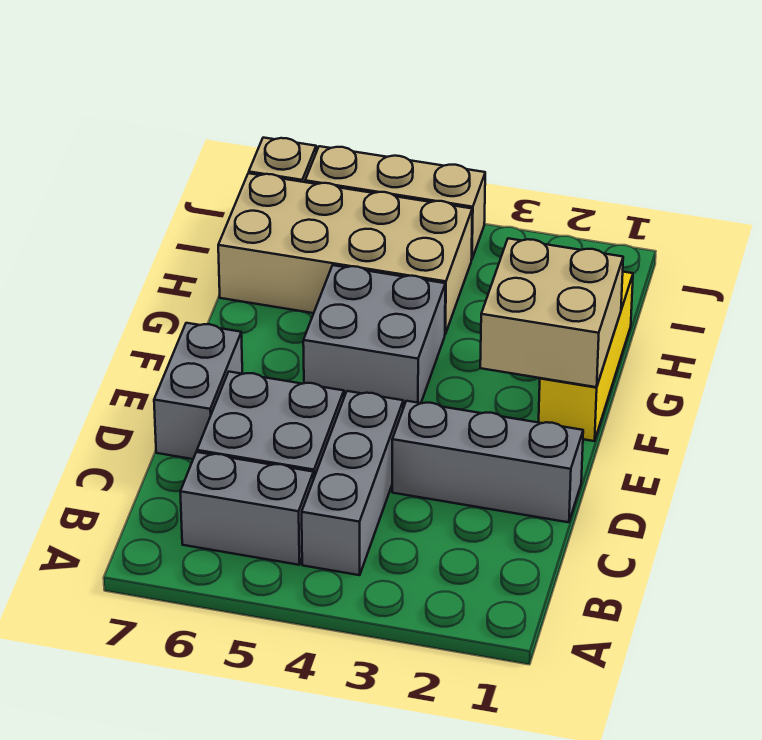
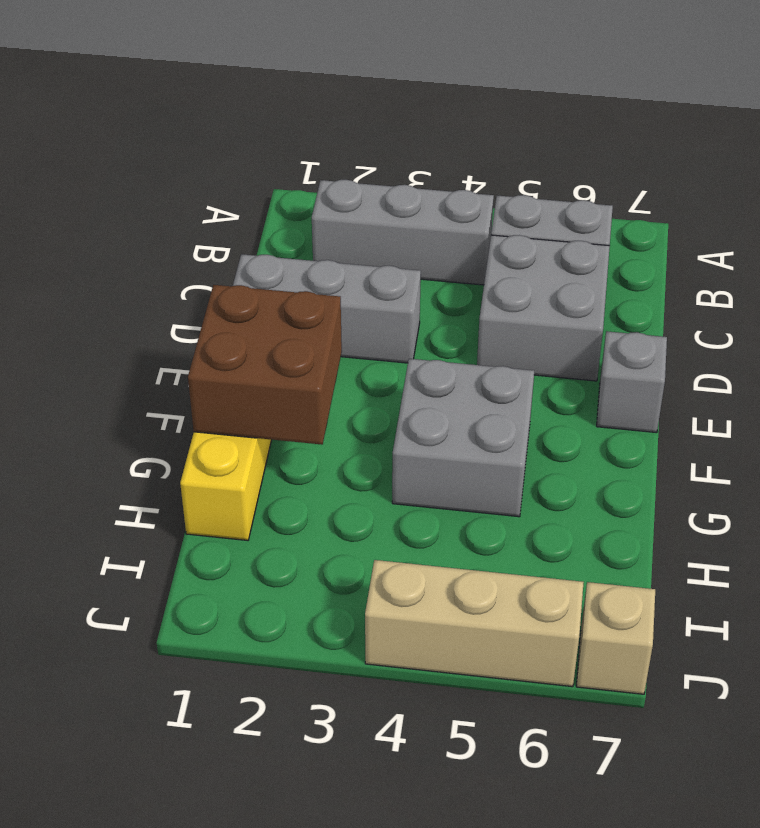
grey brick B4:D4 level 1 -> grey brick B2:B4 level 1
grey brick D7:E7 level 1 -> grey brick E7 level 1
tan brick F1:G2 level 2 -> brown brick F1:G2 level 2
tan brick H4:I7 level 1 -> none

